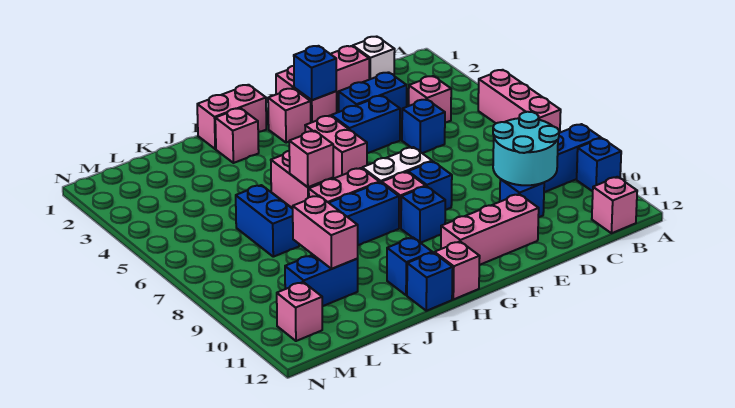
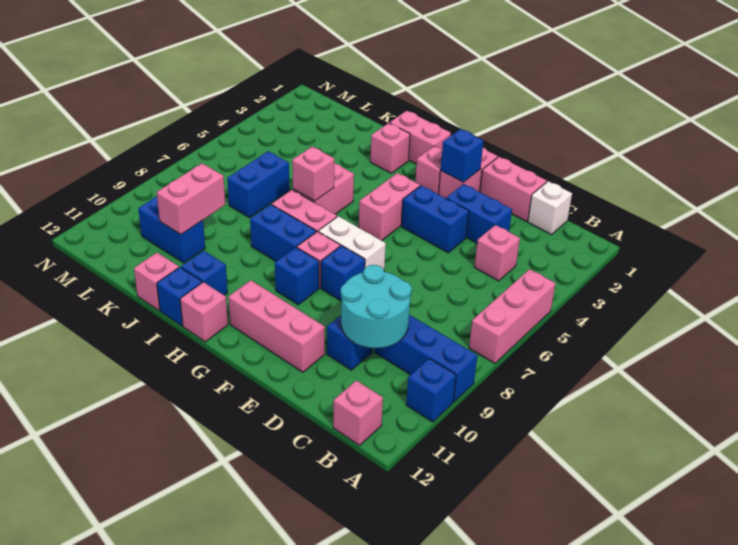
blue brick D5 level 1 -> none
pink brick M11 level 1 -> pink brick J12 level 1

